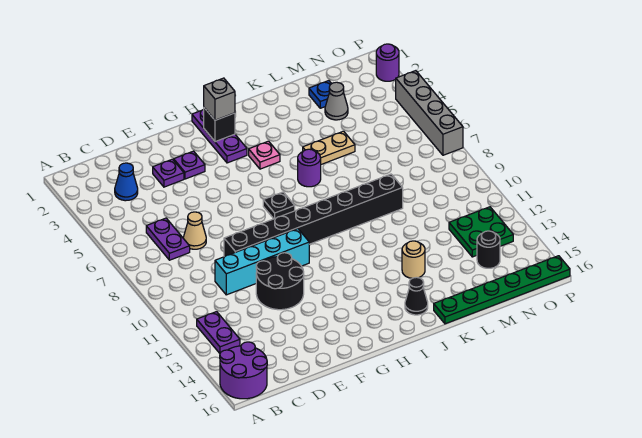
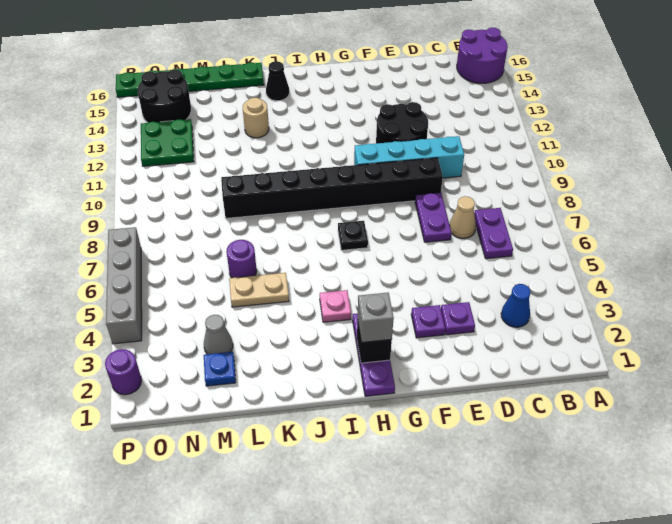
purple plate B12:B13 level 1 -> purple plate E7:E8 level 1
purple round brick J6 level 1 -> purple round brick L6 level 1
black round brick N14 level 1 -> black round brick N14:O15 level 1

